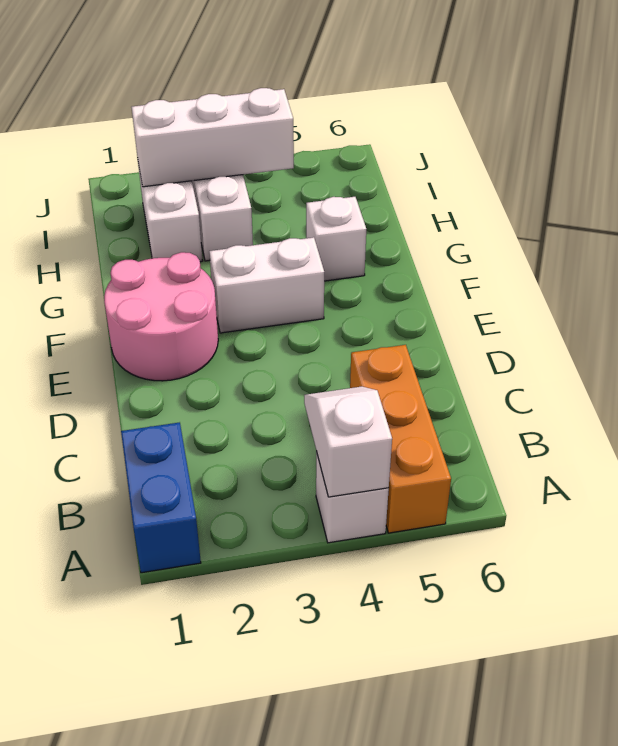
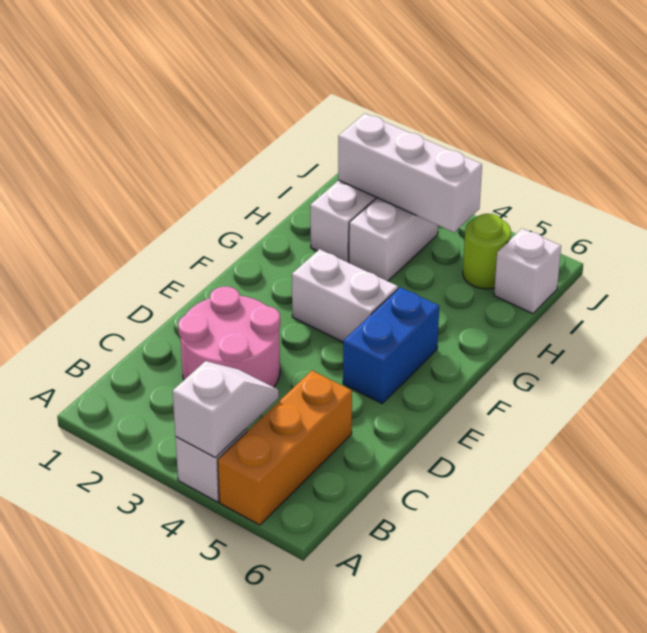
blue brick A1:B1 level 1 -> blue brick E5:F5 level 1
pink round brick E1:F2 level 1 -> pink round brick C2:D3 level 1
white brick G5 level 1 -> white brick I6 level 1
none -> lime round brick I5 level 1

